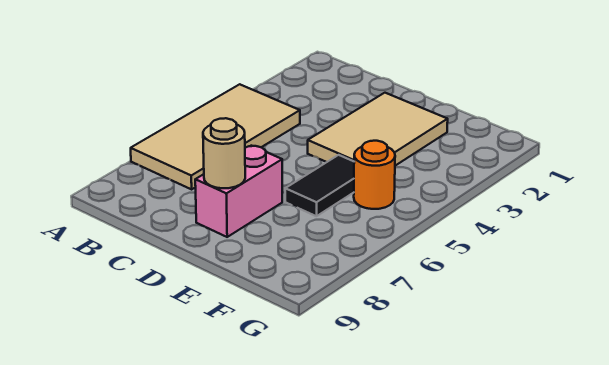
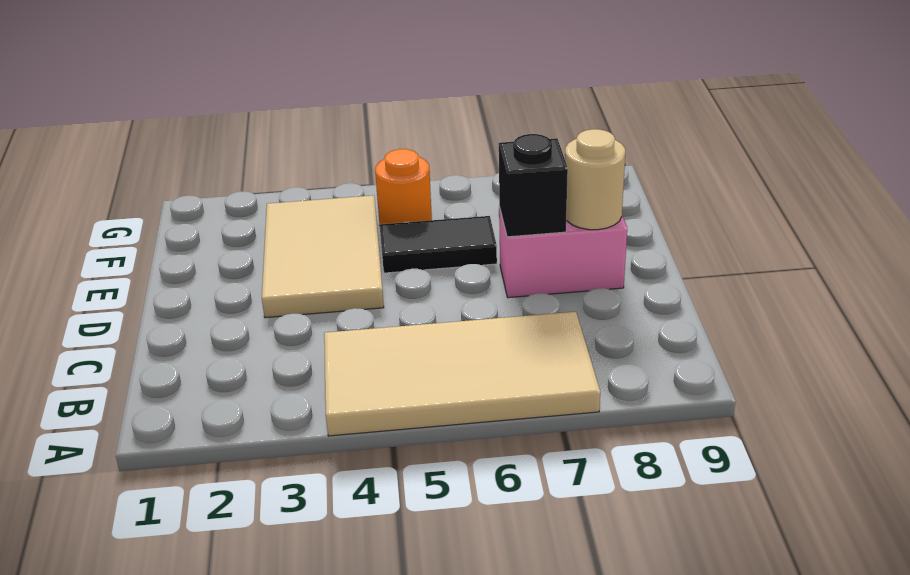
tan tile D2:E4 level 1 -> tan tile D3:F4 level 1
none -> black brick D7 level 2

